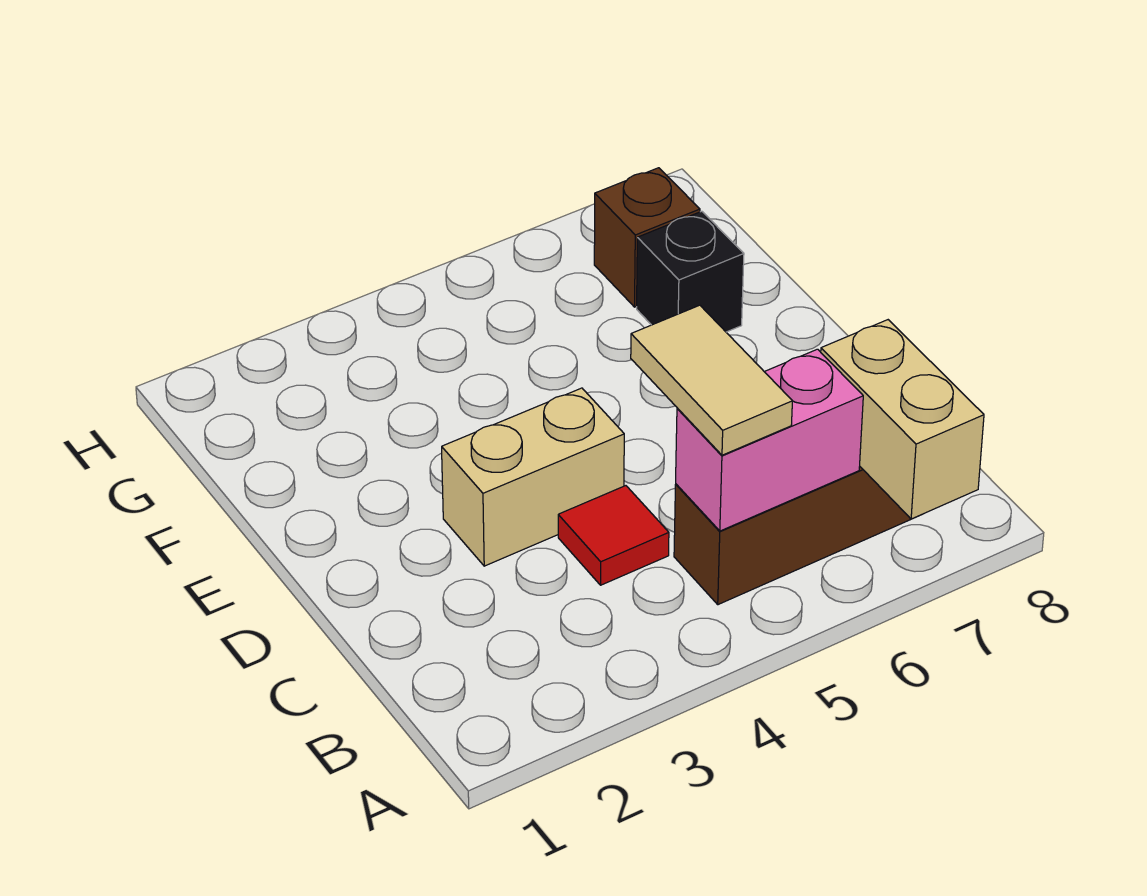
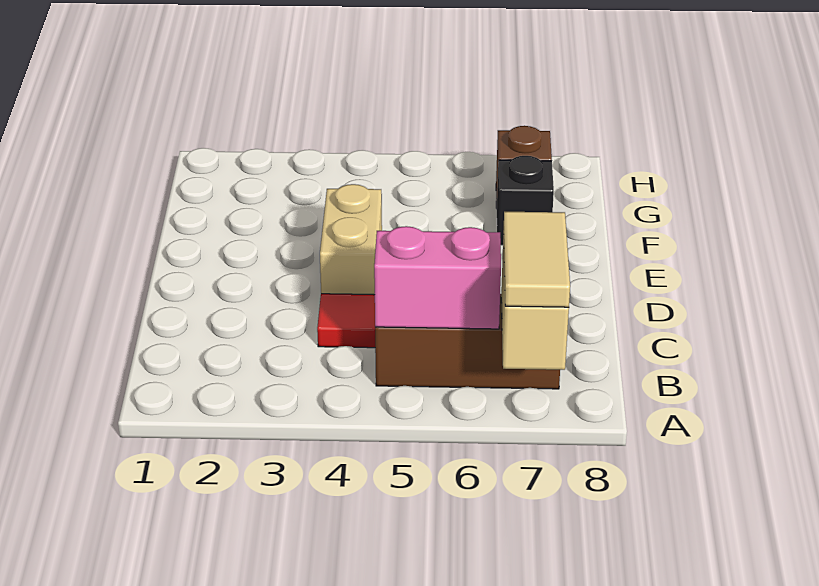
tan tile B5:C5 level 3 -> tan tile A7:B7 level 3
tan brick D3:D4 level 1 -> tan brick D4:E4 level 1

